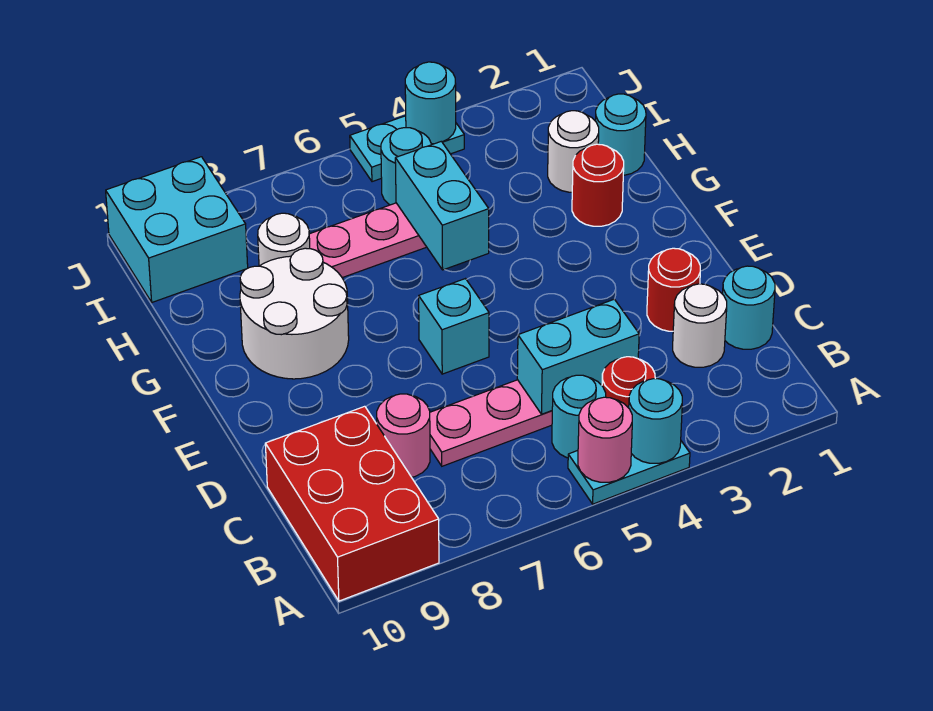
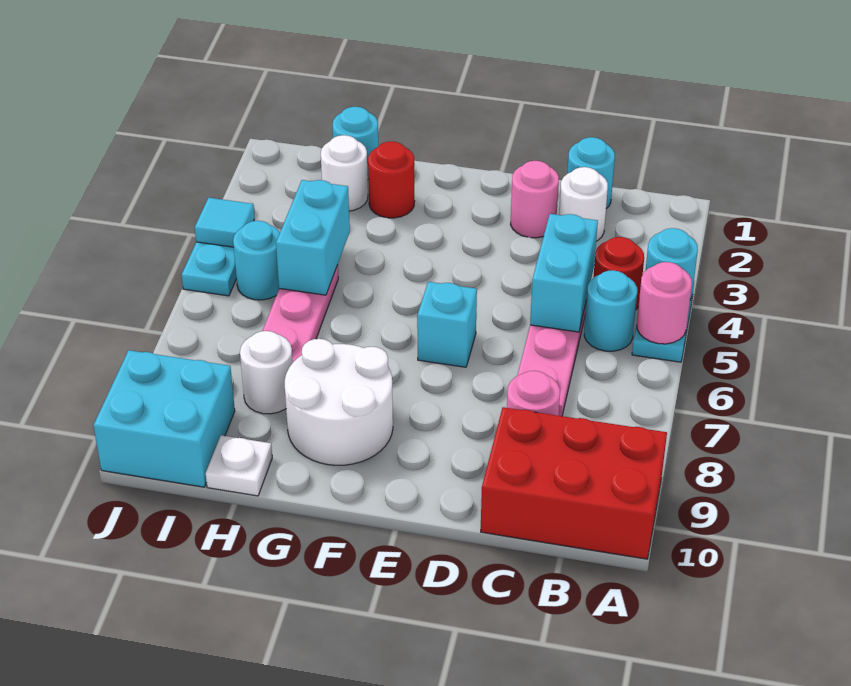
red round brick D2 level 1 -> pink round brick D2 level 1
cyan brick G5:H5 level 2 -> cyan brick H4:H5 level 2
none -> white plate H10 level 1
cyan round brick J4 level 2 -> cyan tile J4 level 2

